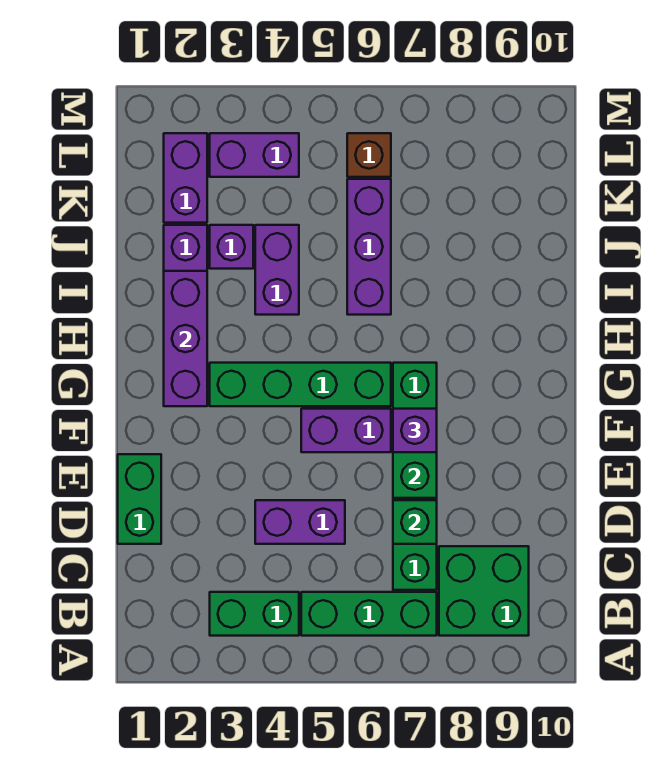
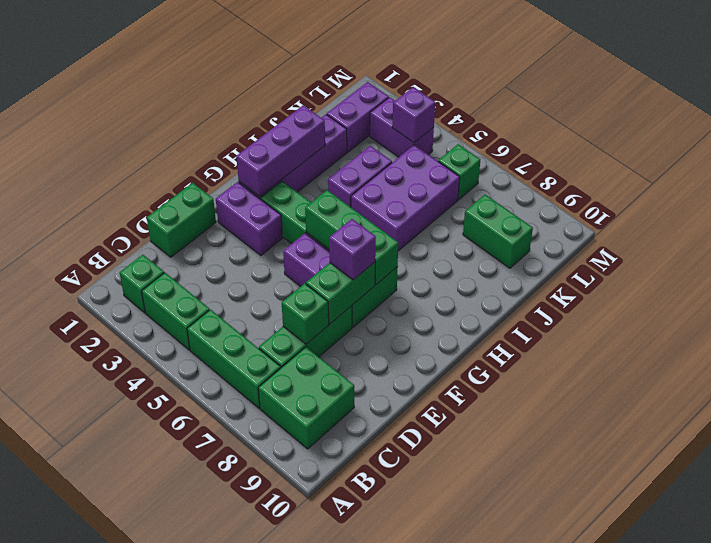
none -> green brick B2 level 1
purple brick D4:D5 level 1 -> purple brick F2:F3 level 1
none -> green brick G5:G7 level 2
purple brick I6:K6 level 1 -> purple brick I5:K6 level 1
purple brick J3 level 1 -> purple brick L4 level 2
none -> green brick K8:K9 level 1
brown brick L6 level 1 -> green brick L6 level 1

